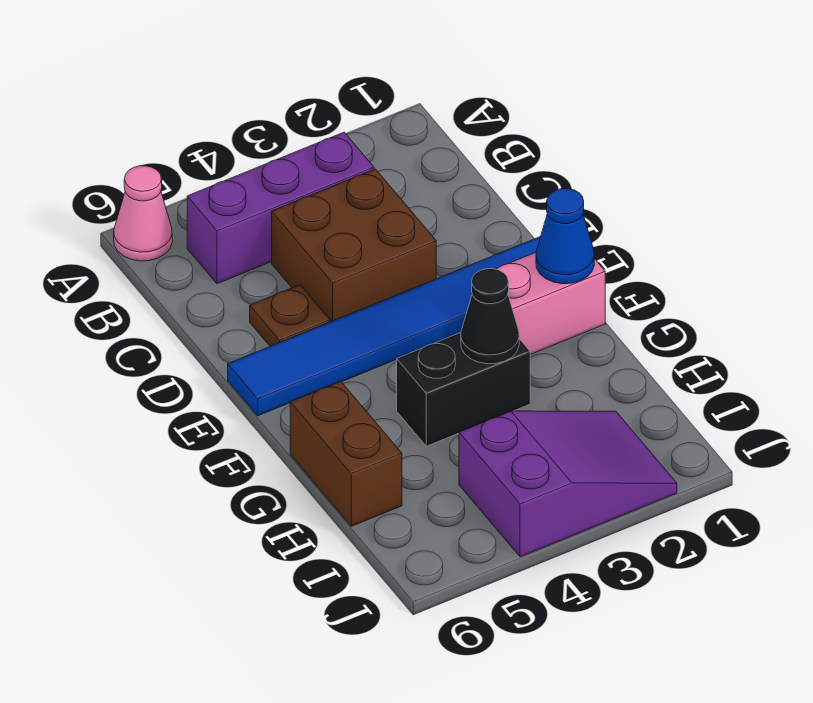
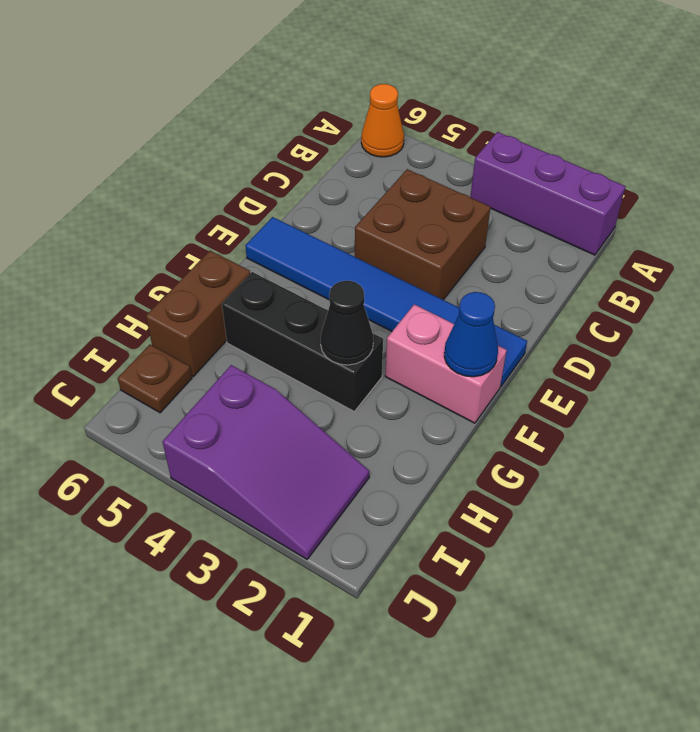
pink cone A6 level 1 -> orange cone A6 level 1
purple brick B3:B5 level 1 -> purple brick A1:A3 level 1
brown plate D5 level 1 -> brown plate I6 level 1
black brick G3:G4 level 1 -> black brick G3:G5 level 1

